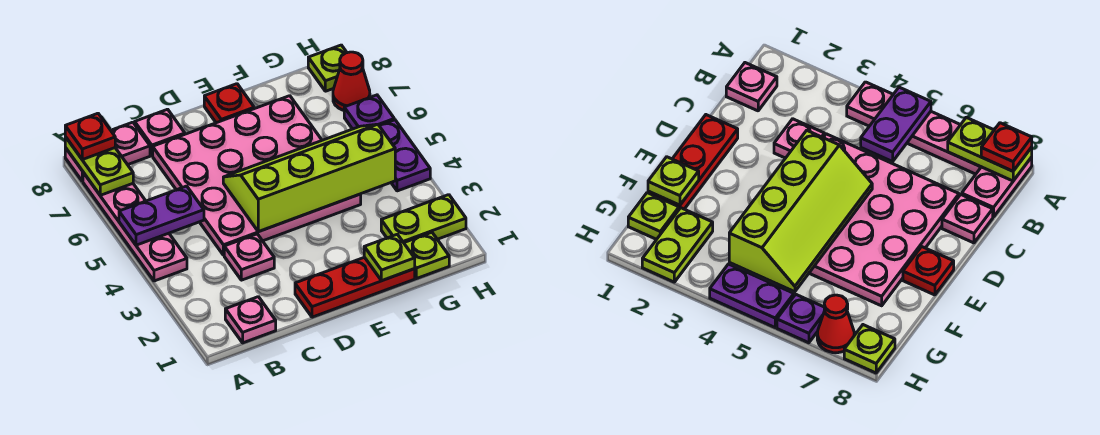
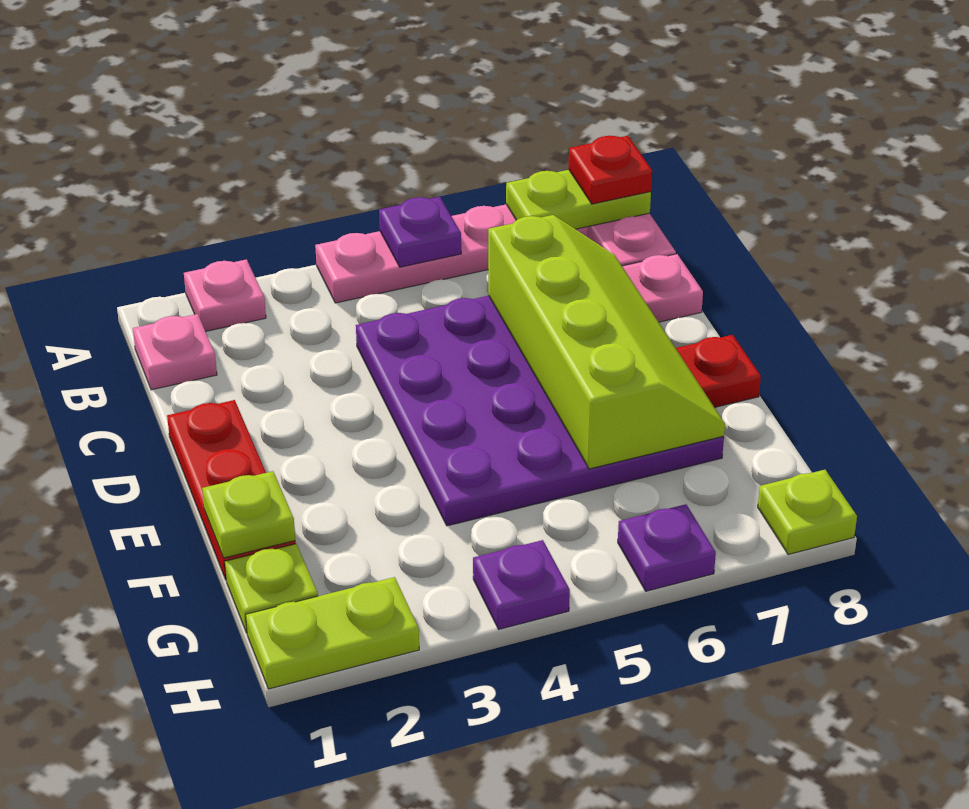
purple plate A5:B5 level 2 -> purple plate A5 level 2
pink plate C3 level 1 -> pink plate A2 level 1
pink plate C4:F7 level 1 -> purple plate C4:F7 level 1
lime slope D4:G5 level 2 top 4 -> lime slope C6:F7 level 2 top 6
lime plate G2:H2 level 1 -> lime plate H1:H2 level 1
purple plate H4:H5 level 1 -> purple plate H4 level 1
red cone H7 level 1 -> none

